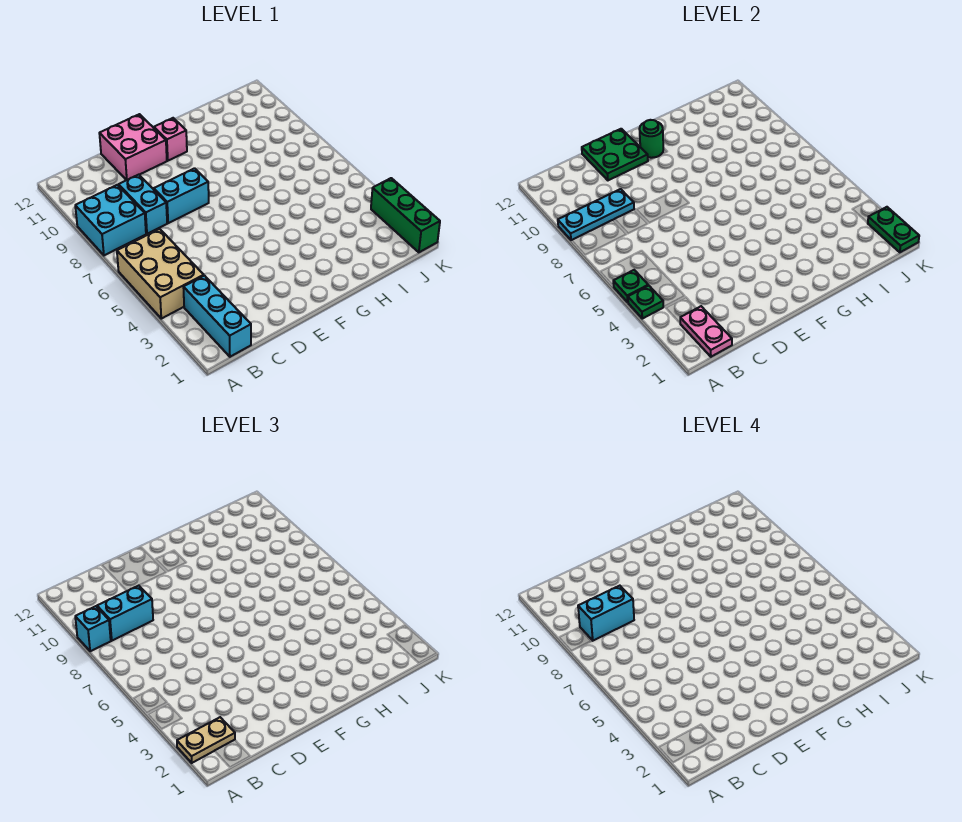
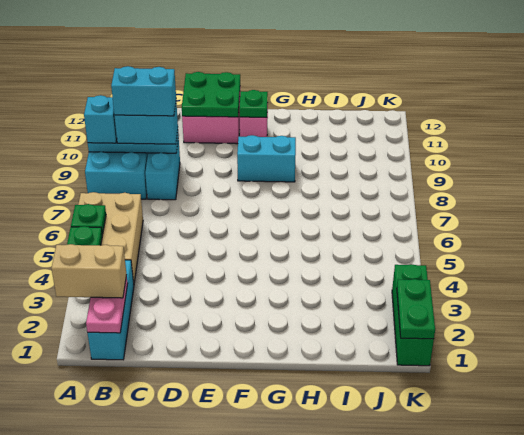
tan plate A2:B2 level 3 -> tan brick A2:B2 level 3
cyan brick D8:E8 level 1 -> cyan brick F9:G9 level 1
green round brick F11 level 2 -> green plate F11 level 2

